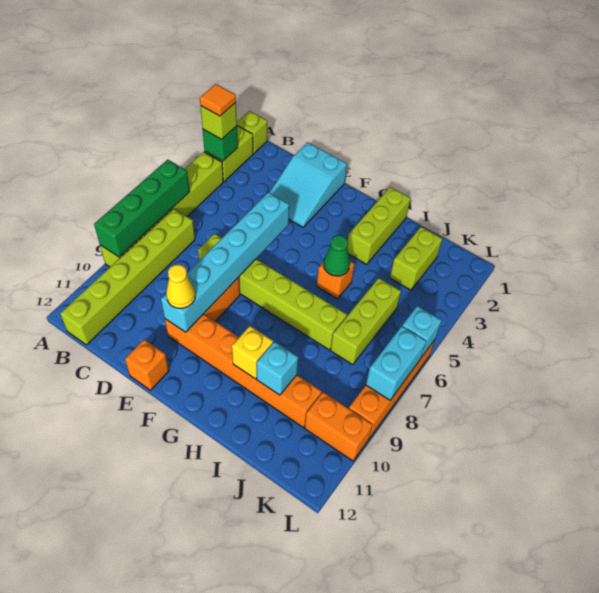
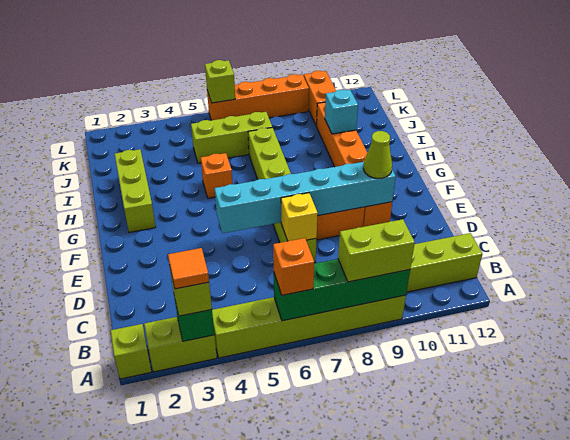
cyan slope D1:E3 level 1 top 1 -> none
yellow cone E10 level 3 -> lime cone E10 level 3
orange brick E12 level 1 -> orange brick A6 level 3
lime brick H1:H3 level 1 -> lime brick G2:I2 level 1
green cone H5 level 2 -> none
yellow brick H10 level 2 -> yellow brick D7 level 2
lime brick J2:J3 level 1 -> lime brick A8:A9 level 3
cyan brick L6 level 2 -> lime brick L6 level 2
cyan brick L7:L8 level 2 -> none

